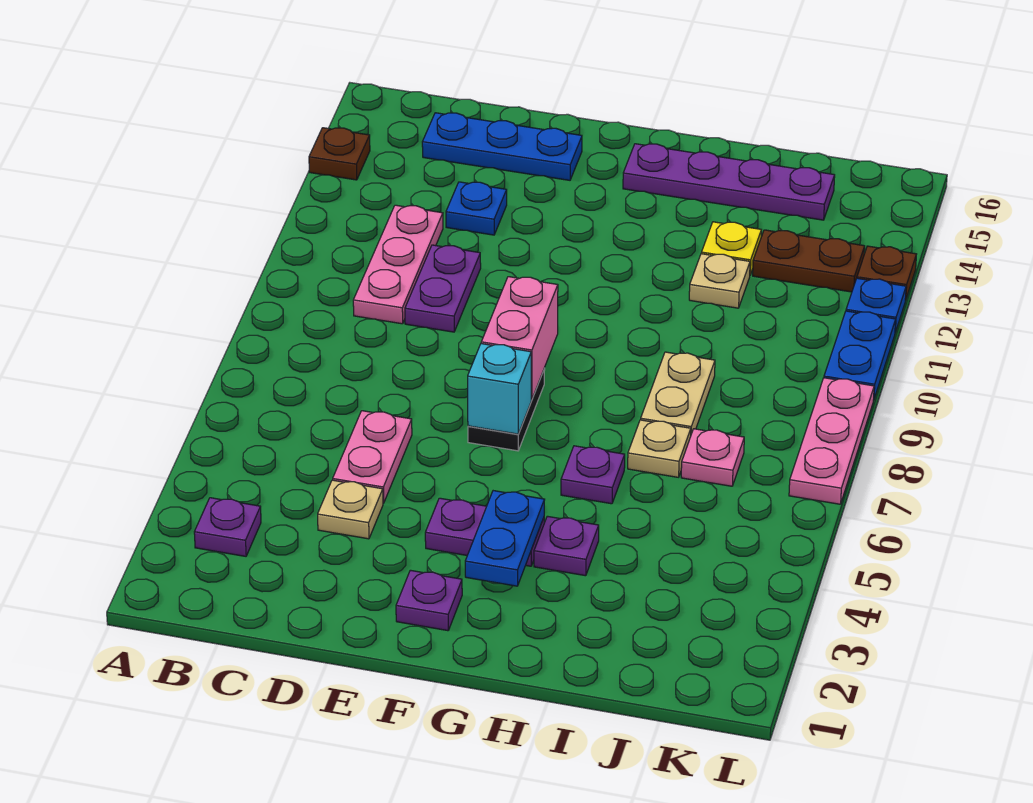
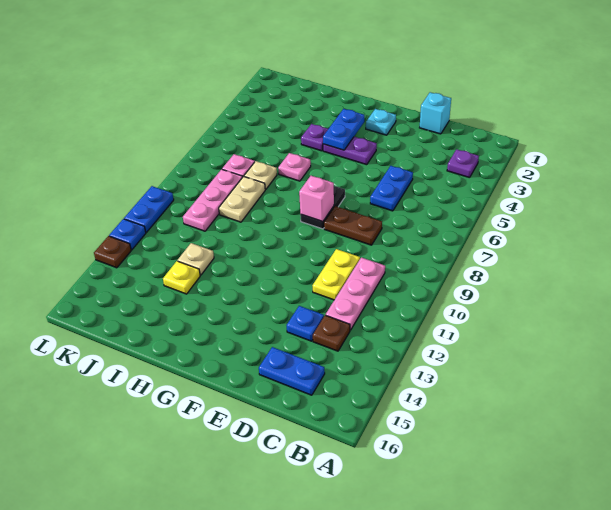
brown plate A14 level 1 -> brown plate C13 level 1
blue plate C15:E15 level 1 -> blue plate C15:D15 level 1
tan plate D4 level 1 -> none
pink plate D5:D6 level 1 -> blue plate D5:D6 level 1
purple plate D10:D11 level 1 -> yellow plate D10:D11 level 1
purple plate F2 level 1 -> cyan plate F2 level 1
cyan brick F7 level 2 -> cyan brick D1 level 1
pink brick F8:F9 level 2 -> pink brick F8 level 2
purple plate G15:J15 level 1 -> none
purple plate H6 level 1 -> pink plate H6 level 1
brown plate J13:K13 level 1 -> brown plate D8:E8 level 1
pink plate L7:L9 level 1 -> pink plate J8:J10 level 1

